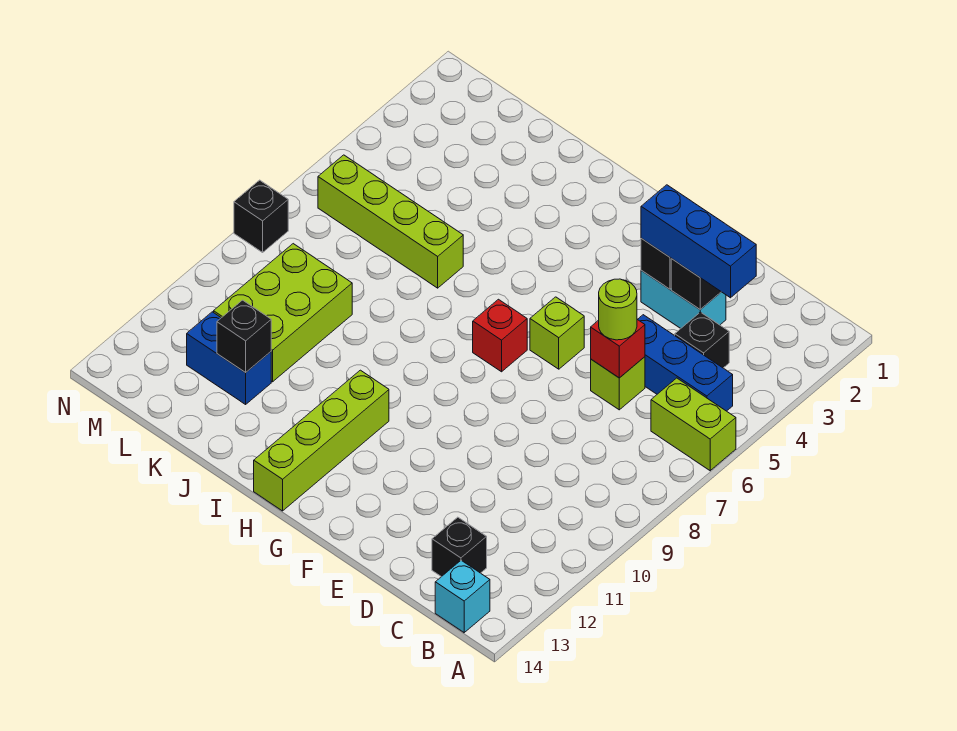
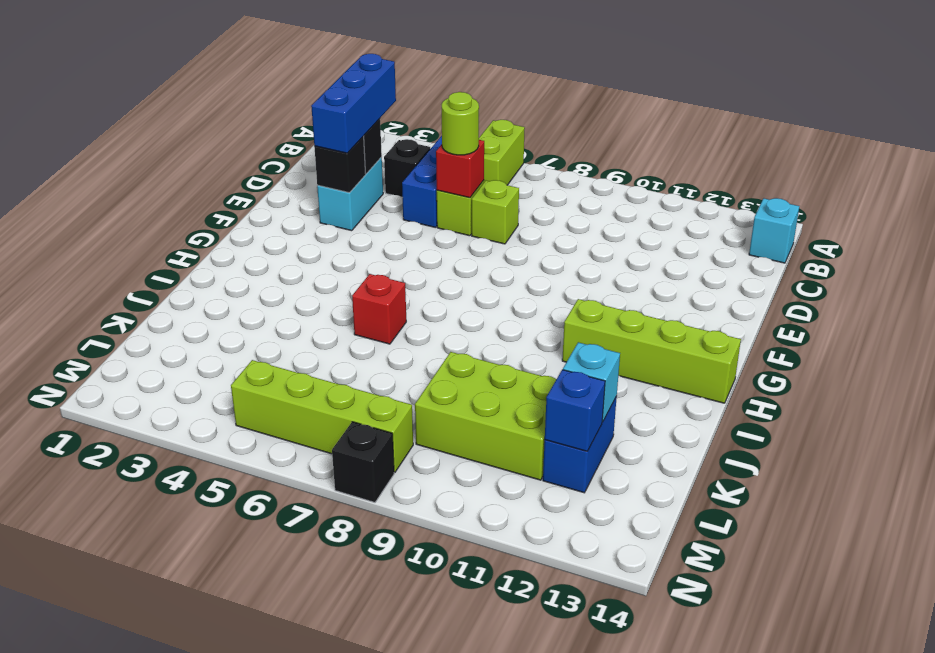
black brick C13 level 1 -> none
lime brick F6 level 1 -> lime brick D7 level 1
red brick G7 level 1 -> red brick I6 level 1
lime brick J6:M6 level 1 -> lime brick M5:M8 level 1
black brick K12 level 2 -> cyan brick K12 level 2
none -> blue brick L12 level 2

